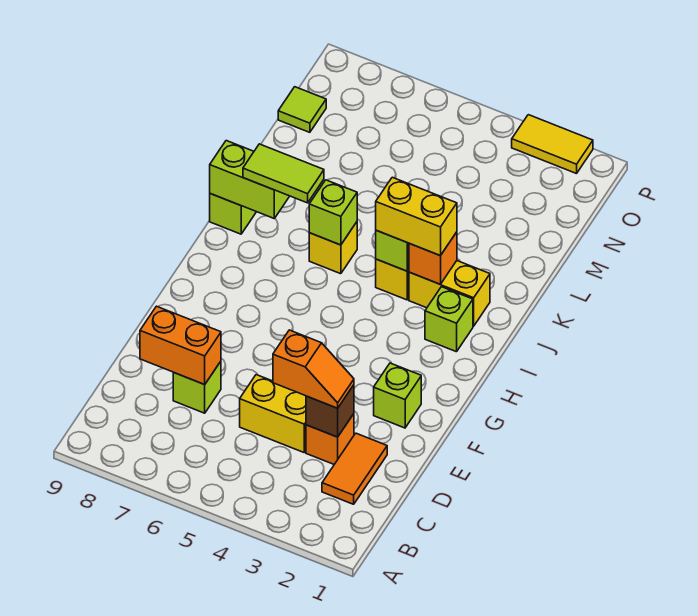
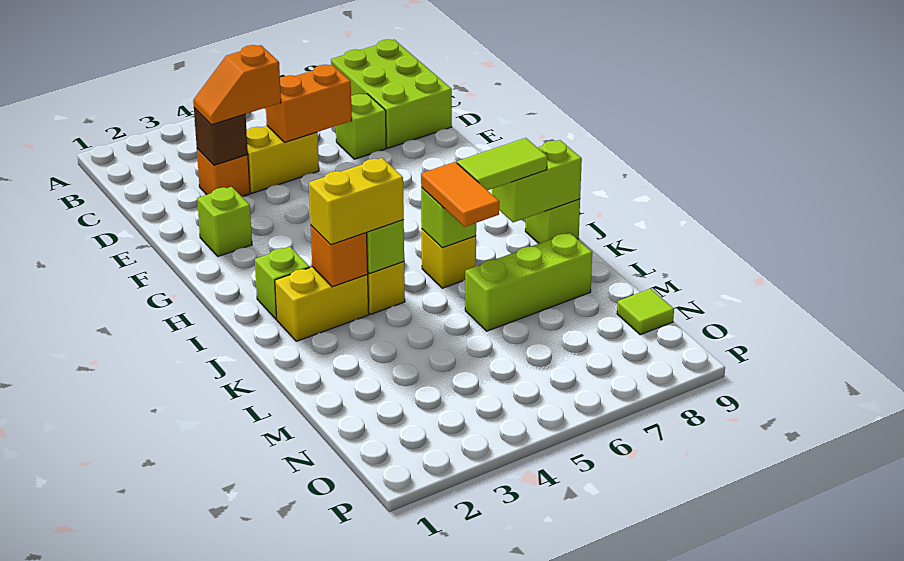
none -> lime brick B8:D9 level 1
orange tile C2:D2 level 1 -> orange tile J6:K6 level 3
orange brick D7:D8 level 2 -> orange brick D5:D6 level 2
none -> lime brick L6:L8 level 1
yellow tile P2:P3 level 1 -> none

